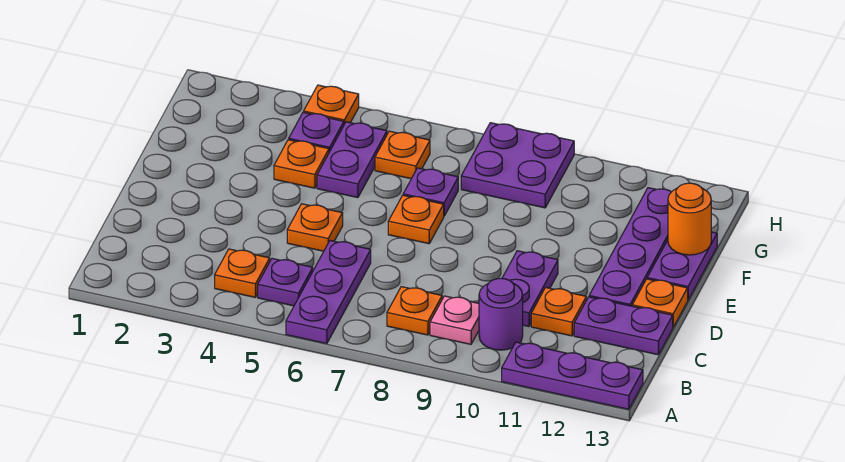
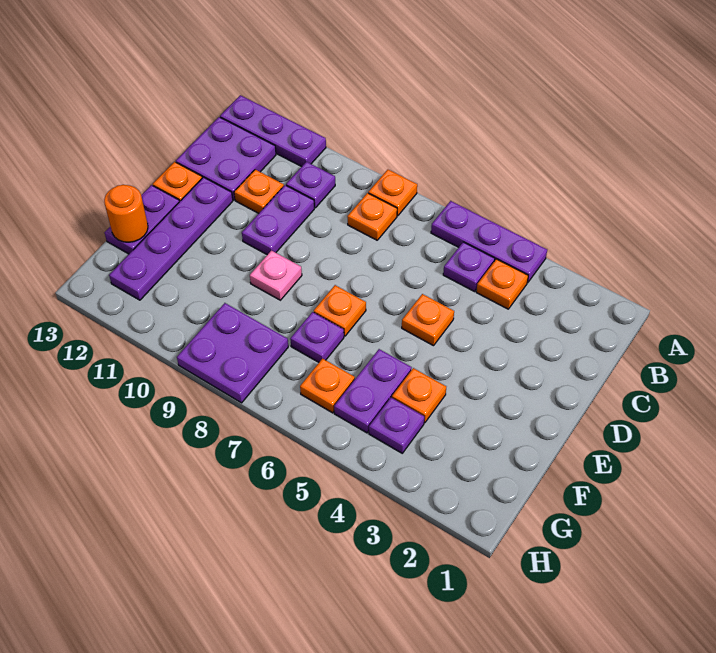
purple plate A6:C6 level 1 -> purple plate A4:A6 level 1
pink plate B9 level 1 -> pink plate E9 level 1
purple round brick B10 level 1 -> purple plate B10 level 1
purple plate C12:C13 level 1 -> purple plate B12:C13 level 1
orange plate H4 level 1 -> orange plate A8 level 1

